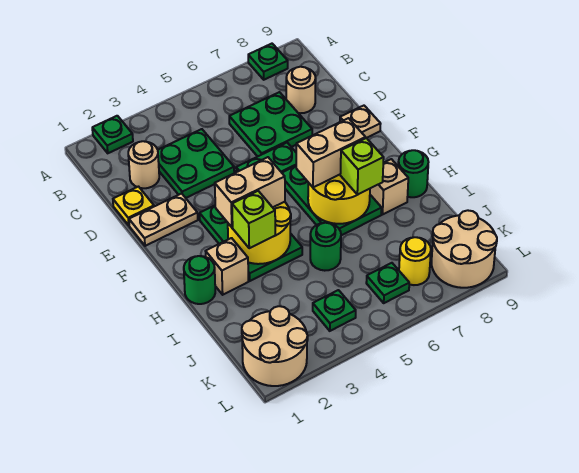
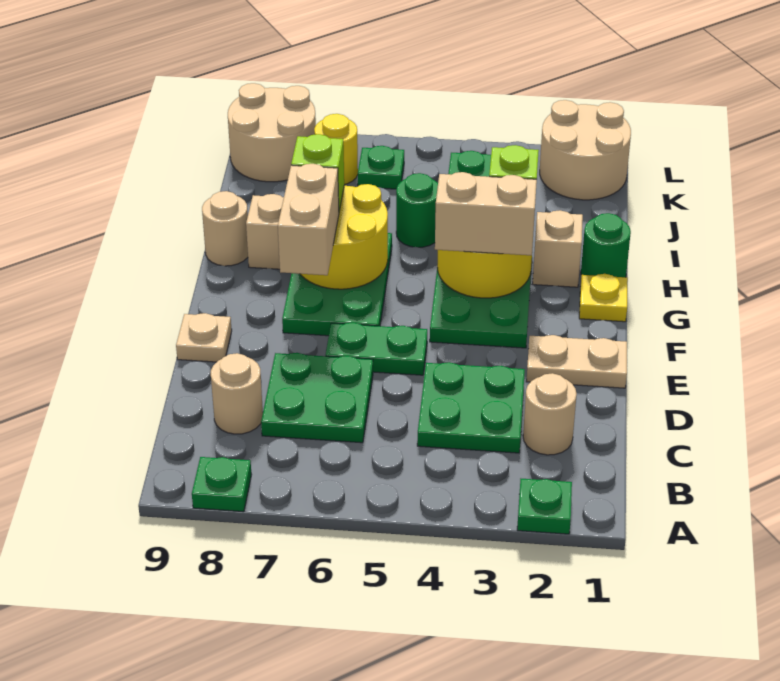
yellow plate D1 level 1 -> yellow plate G1 level 1
tan brick G6:G7 level 3 -> tan brick F7:G7 level 3
green round brick H9 level 1 -> tan round brick H9 level 1

